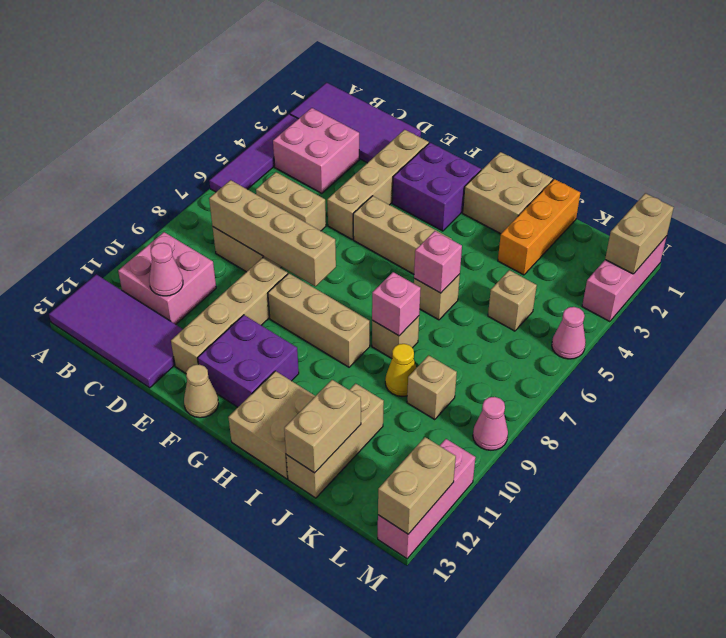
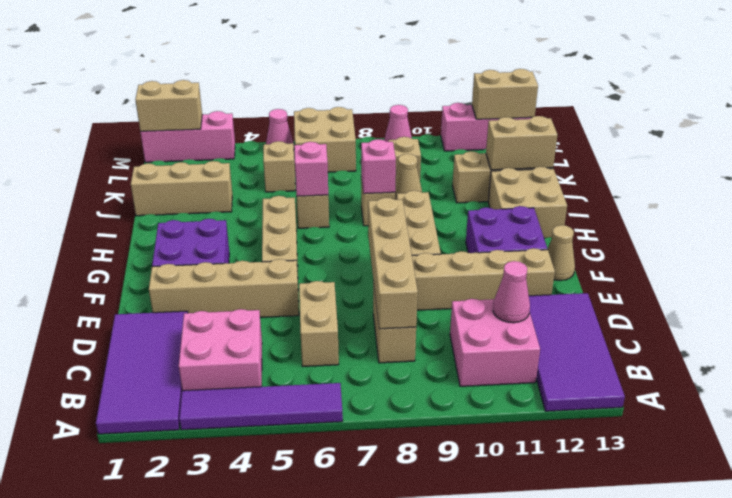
tan brick H1:I2 level 1 -> tan brick L6:M7 level 1
orange brick J1:J3 level 1 -> tan brick J1:J3 level 1
yellow cone J9 level 1 -> tan cone J9 level 1

